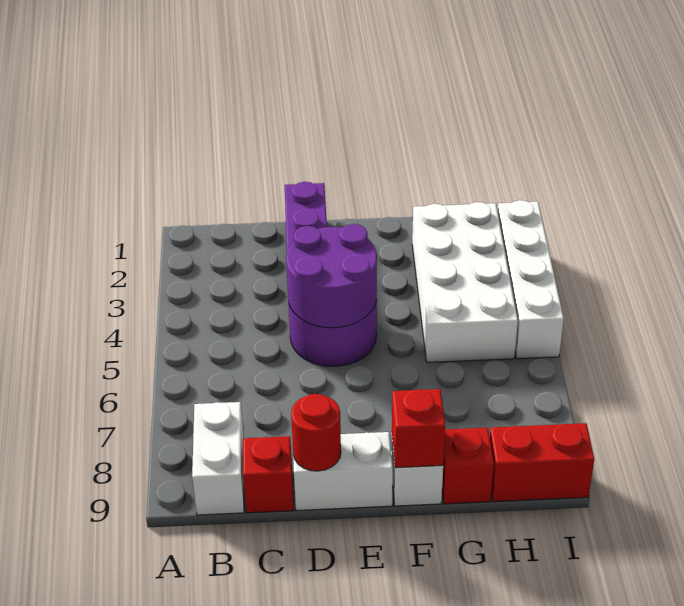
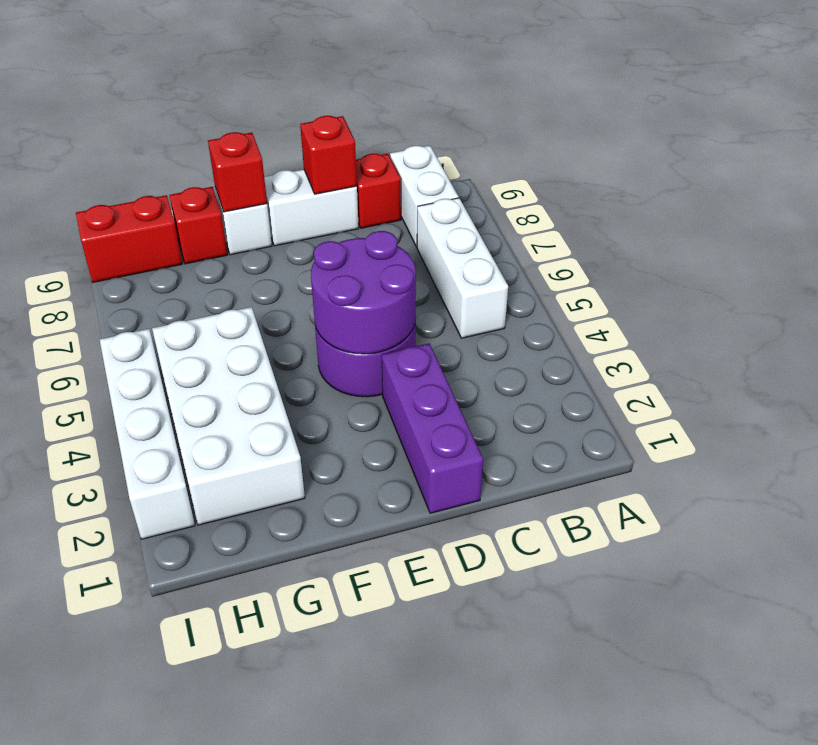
none -> white brick B5:B7 level 1
red round brick D9 level 2 -> red brick D9 level 2

